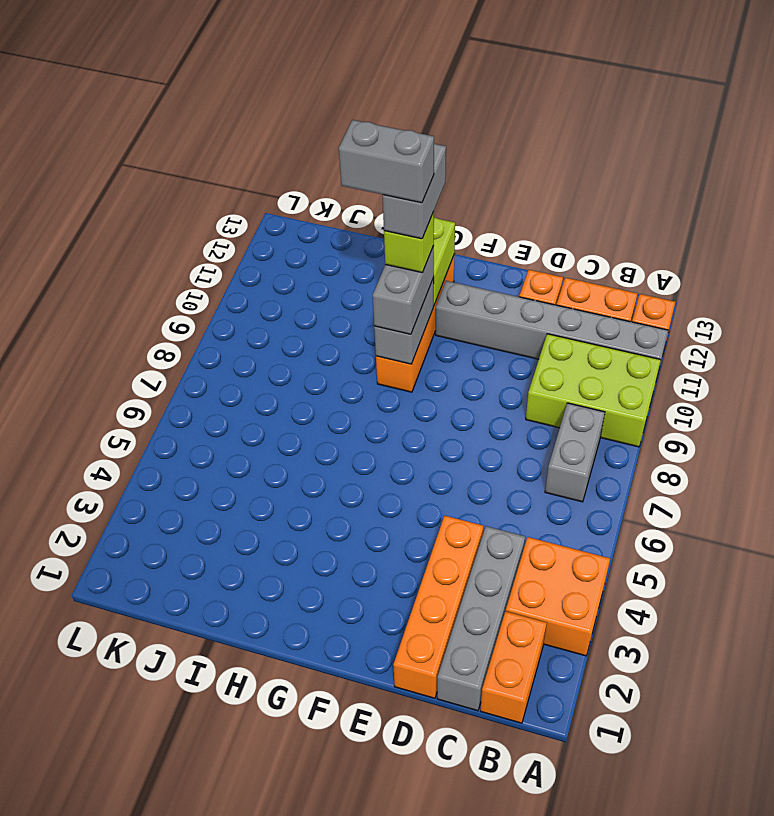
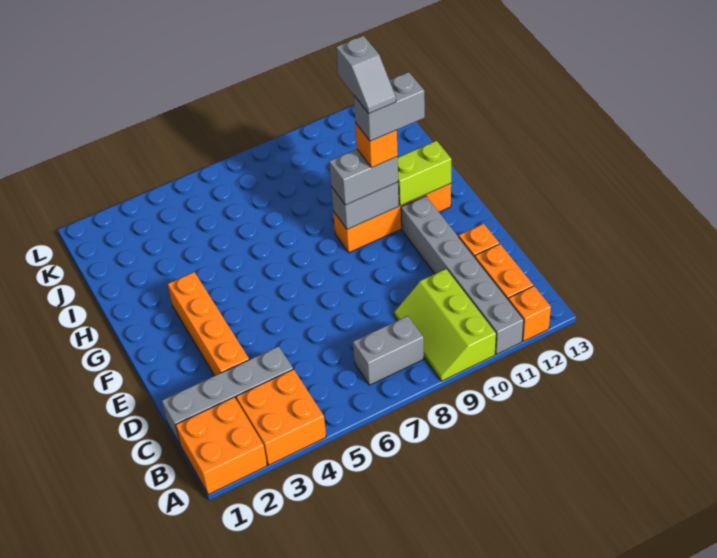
lime brick A9:C10 level 1 -> lime slope A9:C10 level 1 top 10
orange brick B1:B2 level 1 -> orange brick A1:B2 level 1
orange brick D1:D4 level 1 -> orange brick D3:G3 level 1
lime brick G10 level 4 -> orange brick G10 level 4
grey brick G10:H10 level 6 -> grey slope G10:H10 level 6 top H

